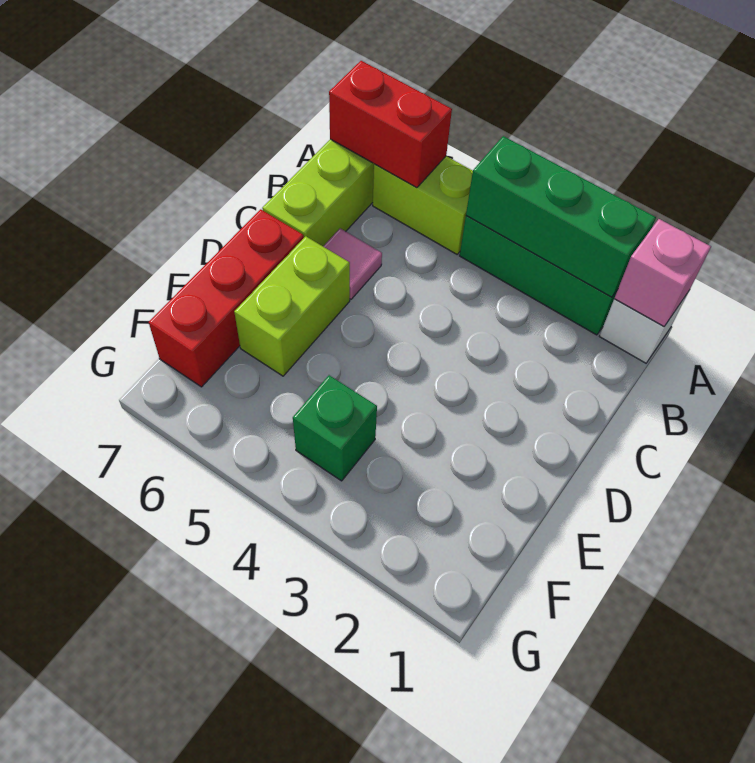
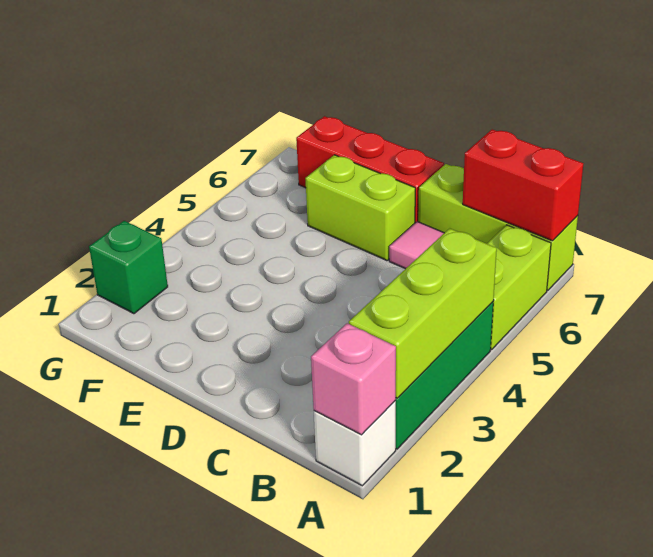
green brick A2:A4 level 2 -> lime brick A2:A4 level 2
red brick A6:A7 level 2 -> red brick A7:B7 level 2
green brick F4 level 1 -> green brick G2 level 1

